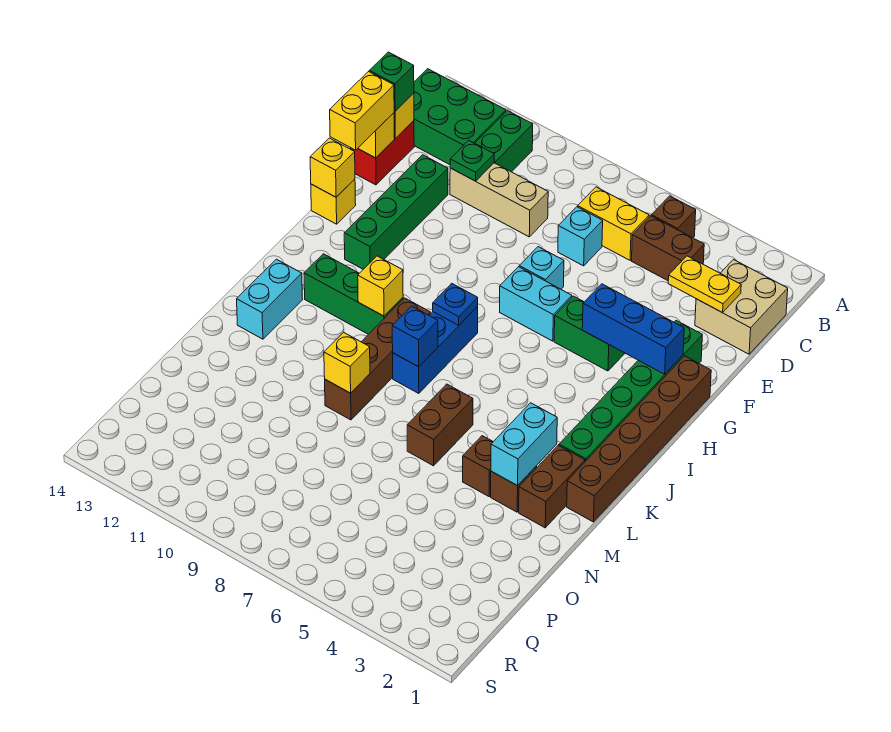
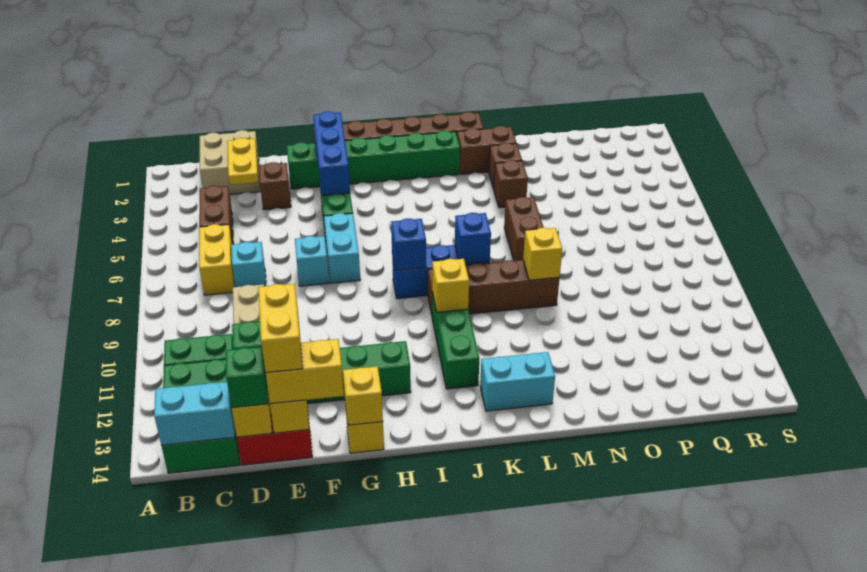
brown brick B5 level 1 -> brown brick E3 level 1
none -> yellow brick E13:E14 level 4
blue plate I8 level 2 -> blue brick I8 level 2
cyan brick L3:M3 level 2 -> cyan brick B14:C14 level 2
brown brick L6:M6 level 1 -> brown brick M6:M7 level 1

